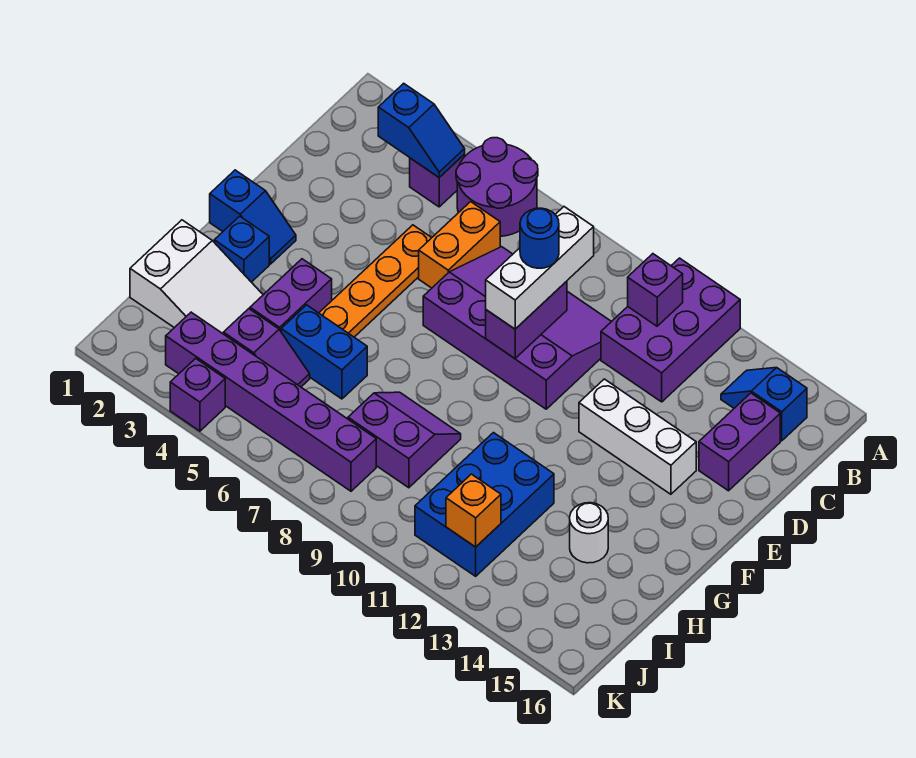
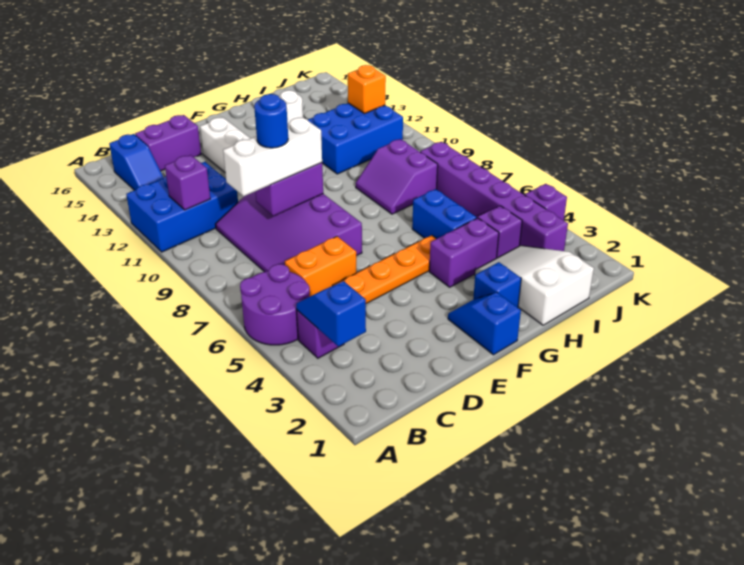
purple brick A11:C12 level 1 -> blue brick A11:C12 level 1

